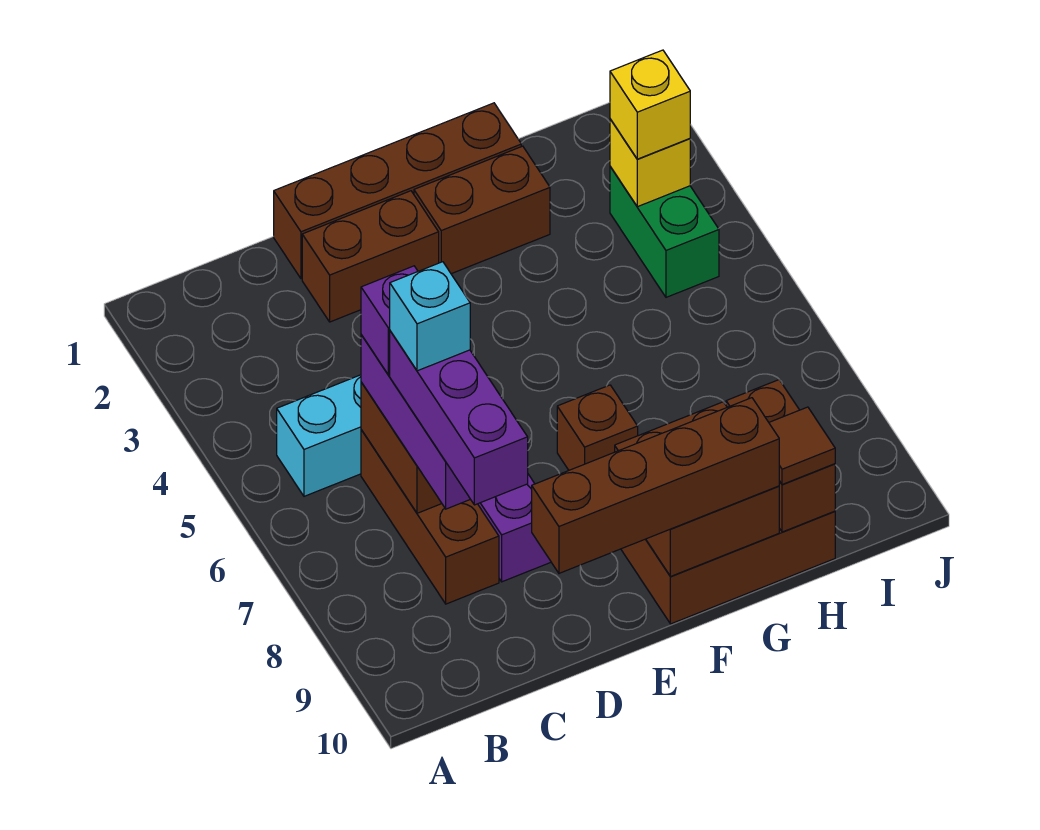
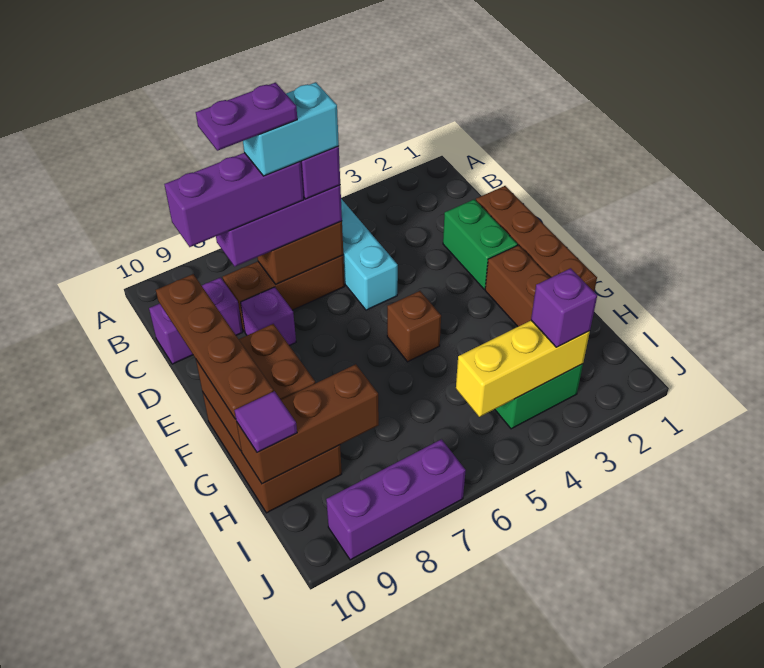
cyan brick C7 level 5 -> cyan brick C6:C7 level 5
none -> purple plate C7:C8 level 6
none -> purple brick C9:C10 level 1
brown brick D2:E2 level 1 -> green brick D2:E2 level 1
brown brick D10:G10 level 3 -> brown plate D10:G10 level 3
brown brick F7 level 1 -> brown brick F5 level 1
brown brick H9:H10 level 2 -> brown brick H8:H10 level 2
brown tile H10 level 3 -> purple tile H10 level 3
yellow brick I3 level 2 -> yellow brick I3:I5 level 2
yellow brick I3 level 3 -> purple brick I3 level 3
none -> purple brick J7:J9 level 1

